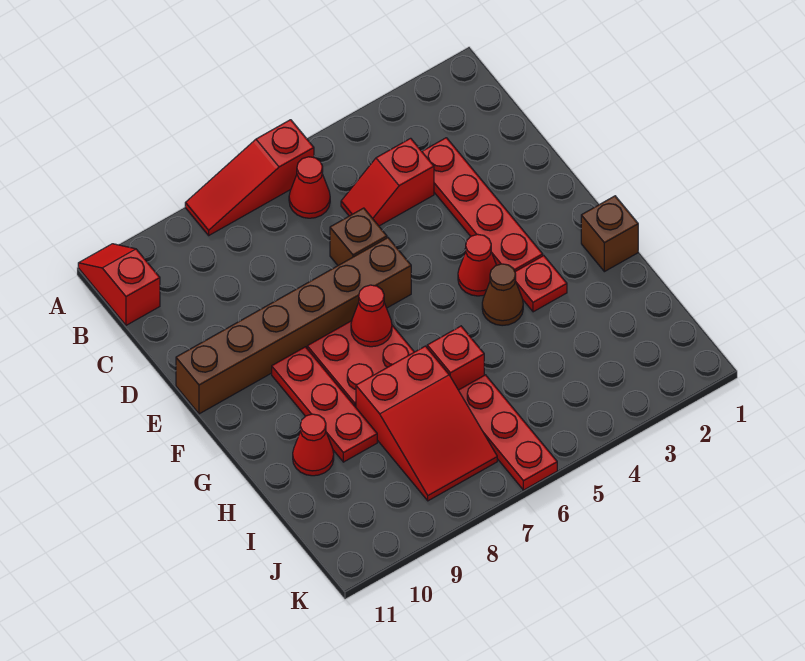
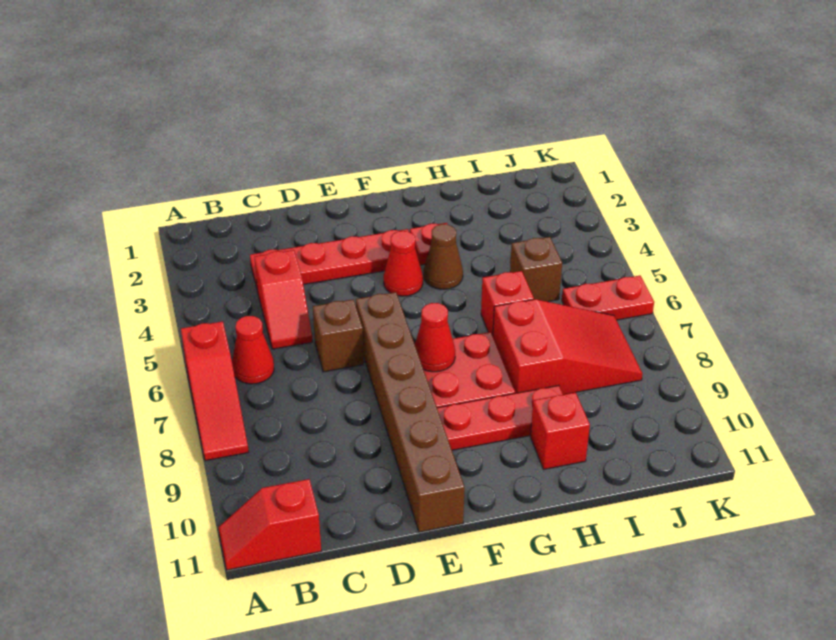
brown brick G1 level 1 -> brown brick I5 level 1
red cone H10 level 1 -> red brick H10 level 1
red plate I6:K6 level 1 -> red plate J6:K6 level 1

